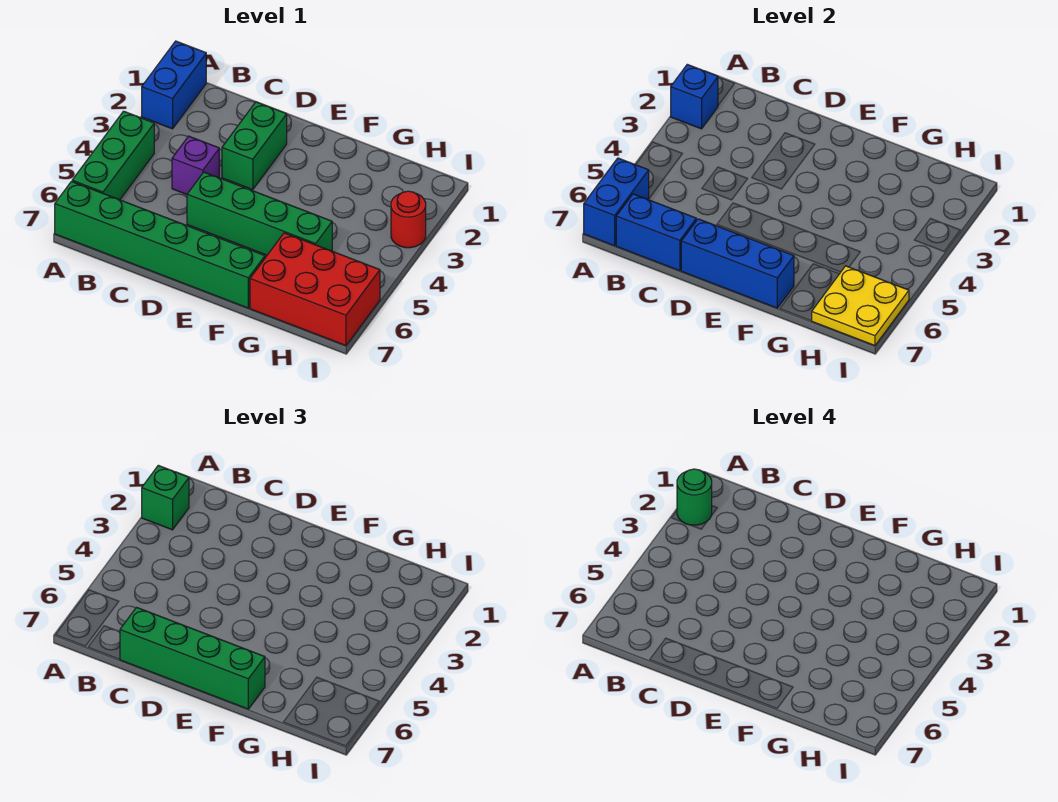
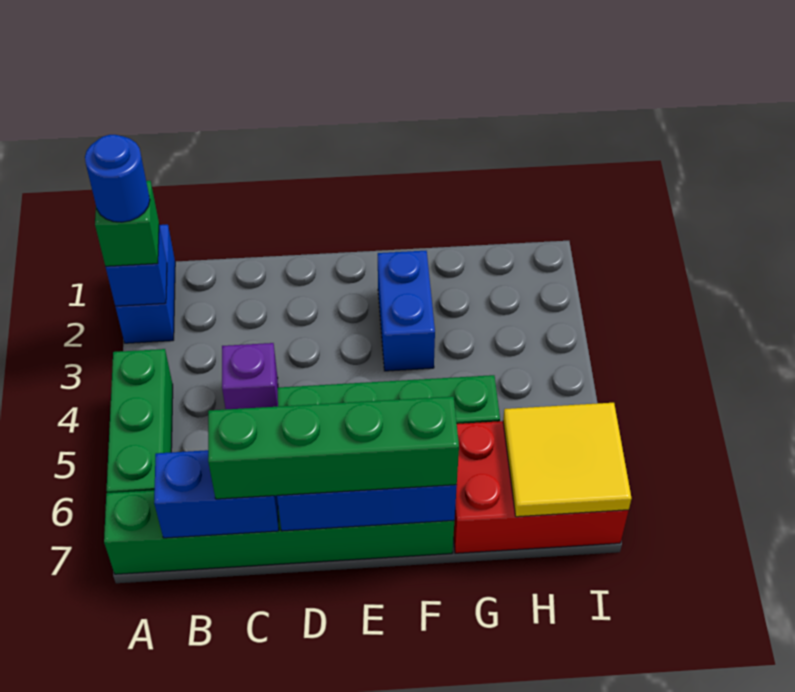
green round brick A2 level 4 -> blue round brick A2 level 4
blue brick A6:A7 level 2 -> blue brick F2:F3 level 1
green brick D2:D3 level 1 -> none
yellow plate H6:I7 level 2 -> yellow tile H6:I7 level 2
red round brick I3 level 1 -> none

